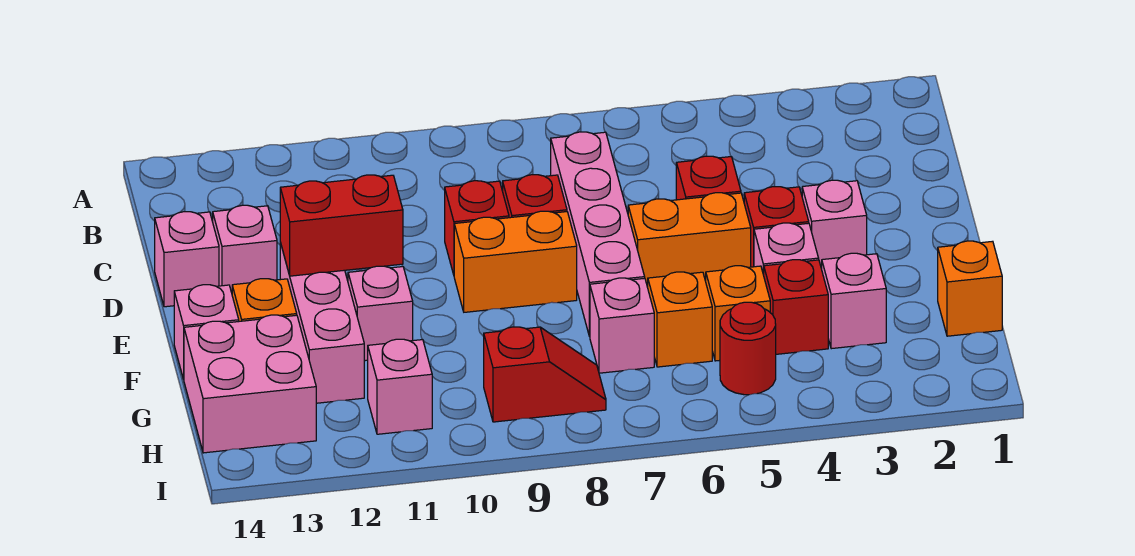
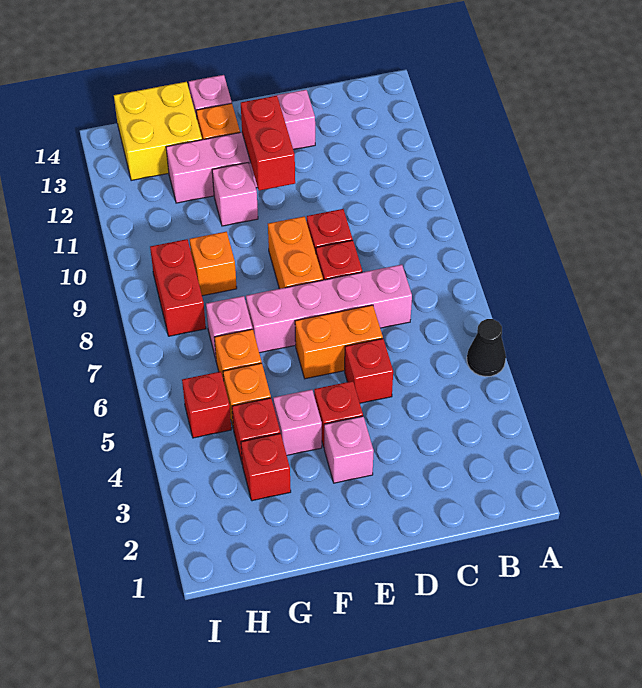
none -> black cone A5 level 1
pink brick D14 level 1 -> none
orange brick E5:E6 level 1 -> orange brick D6:E6 level 1
orange brick G1 level 1 -> orange brick G9 level 1
pink brick G3 level 1 -> red brick G3 level 1
pink brick G13:H14 level 1 -> yellow brick G13:H14 level 1
red round brick H5 level 1 -> red brick H5 level 1
red slope H8:H9 level 1 top 9 -> red brick H8:H9 level 1
pink brick H11 level 1 -> none

